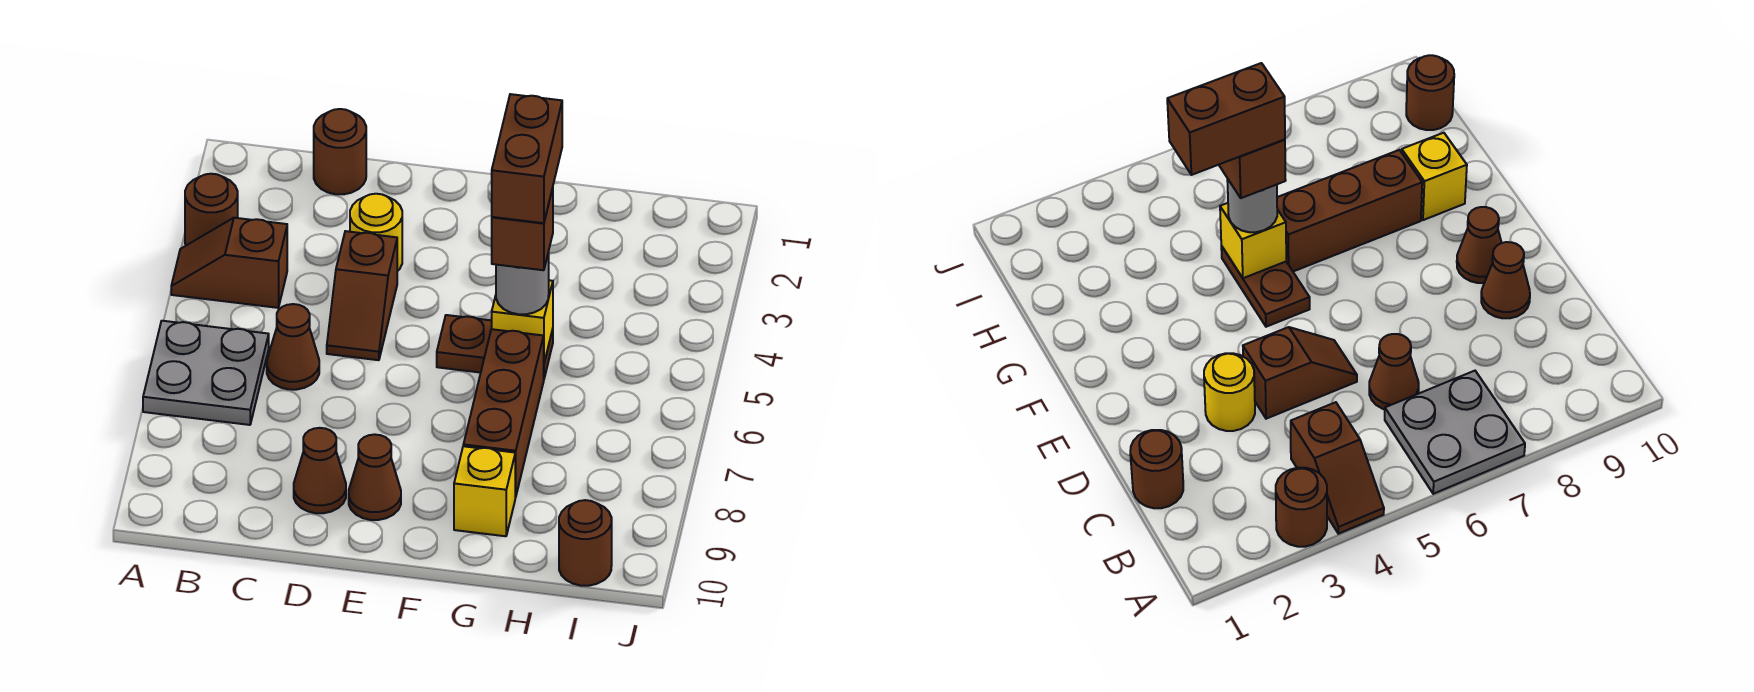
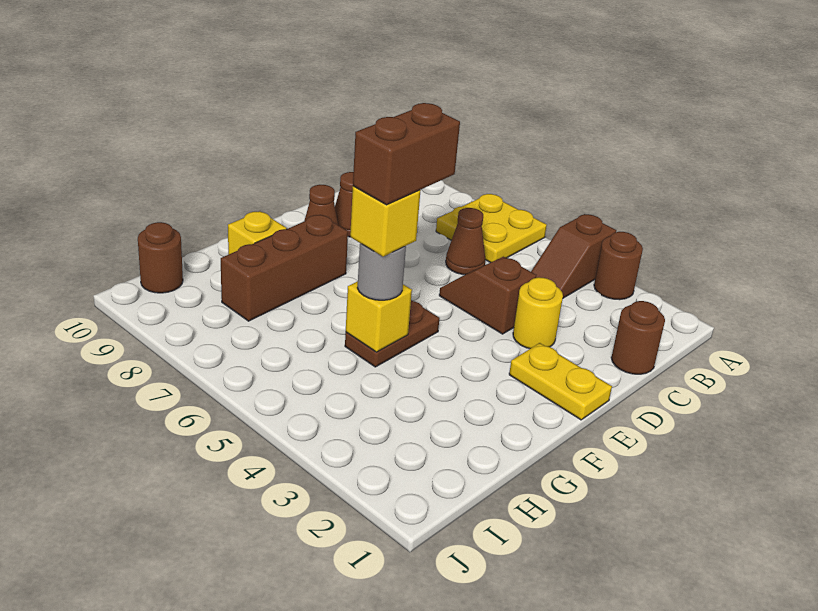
brown slope A4:B4 level 1 top B -> brown slope A4:B4 level 1 top A
grey plate A6:B7 level 1 -> yellow plate A6:B7 level 1
none -> yellow plate E1:E2 level 1
brown brick G4:G5 level 5 -> brown brick F5:G5 level 5
brown brick G5 level 4 -> yellow brick G5 level 4
brown brick G6:G8 level 1 -> brown brick F8:H8 level 1

